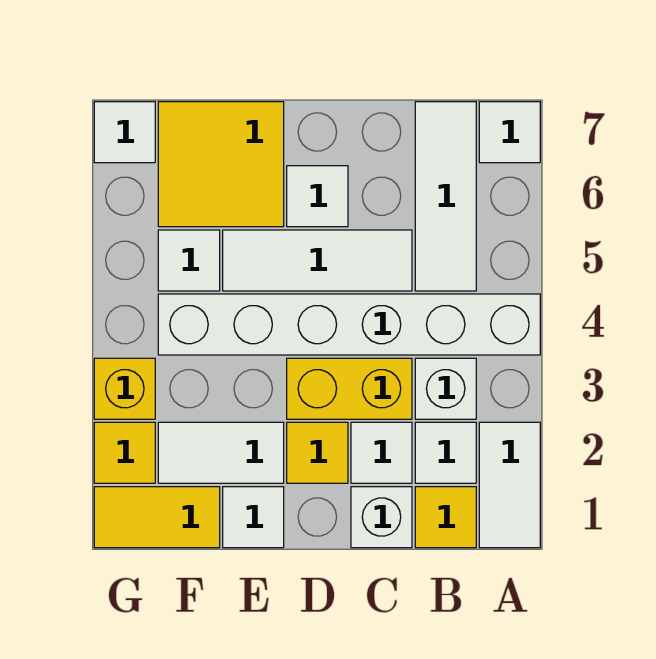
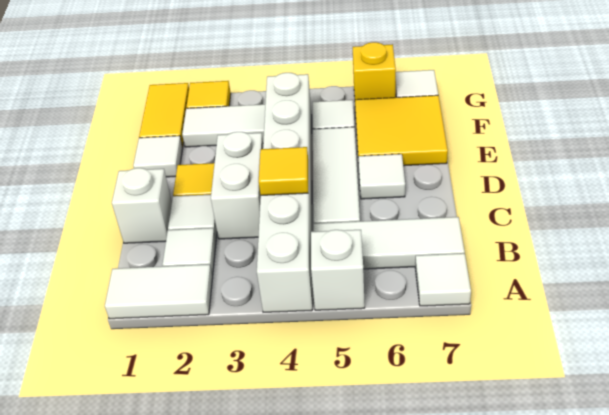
yellow tile B1 level 1 -> yellow tile C4 level 2
white brick B3 level 1 -> white brick A5 level 1
yellow brick C3:D3 level 1 -> white brick C3:D3 level 1
white tile E2:F2 level 1 -> white tile F2:F3 level 1
yellow brick G3 level 1 -> yellow brick G6 level 1

